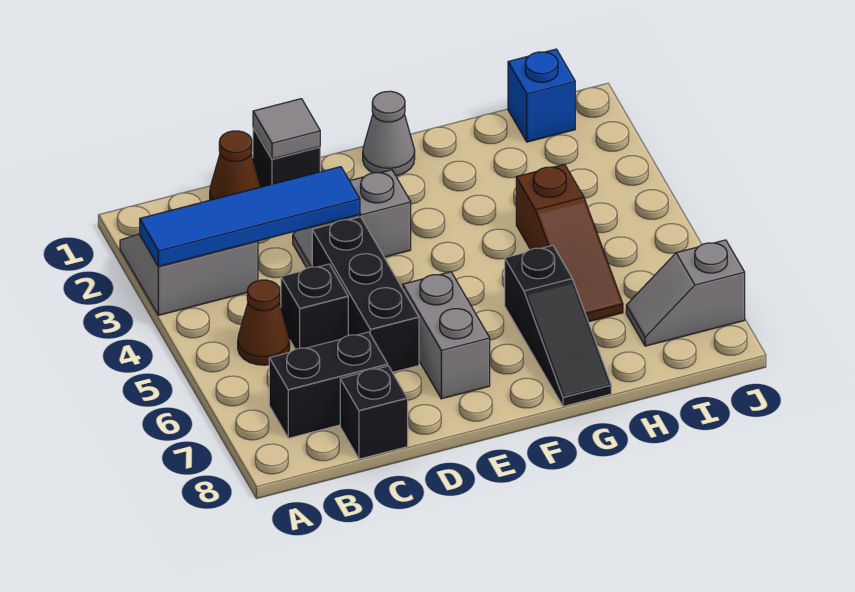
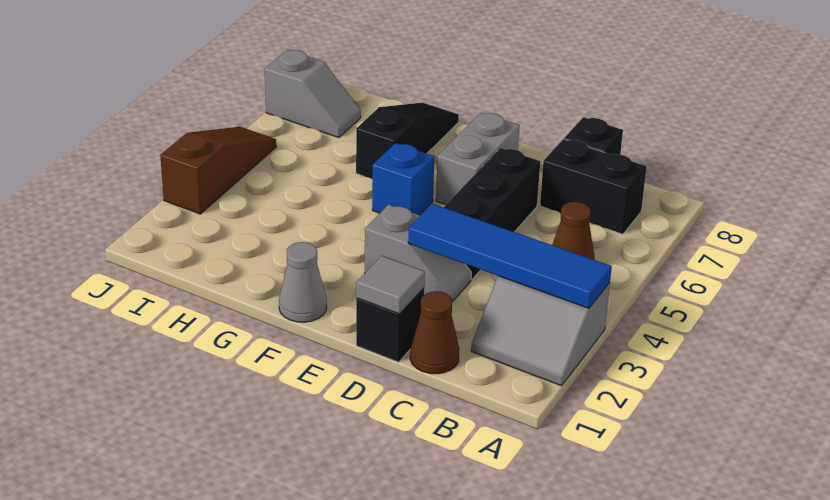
black brick C5 level 1 -> none
brown slope H4:H6 level 1 top 4 -> brown slope J3:J5 level 1 top 3
blue brick I1 level 1 -> blue brick F5 level 1

